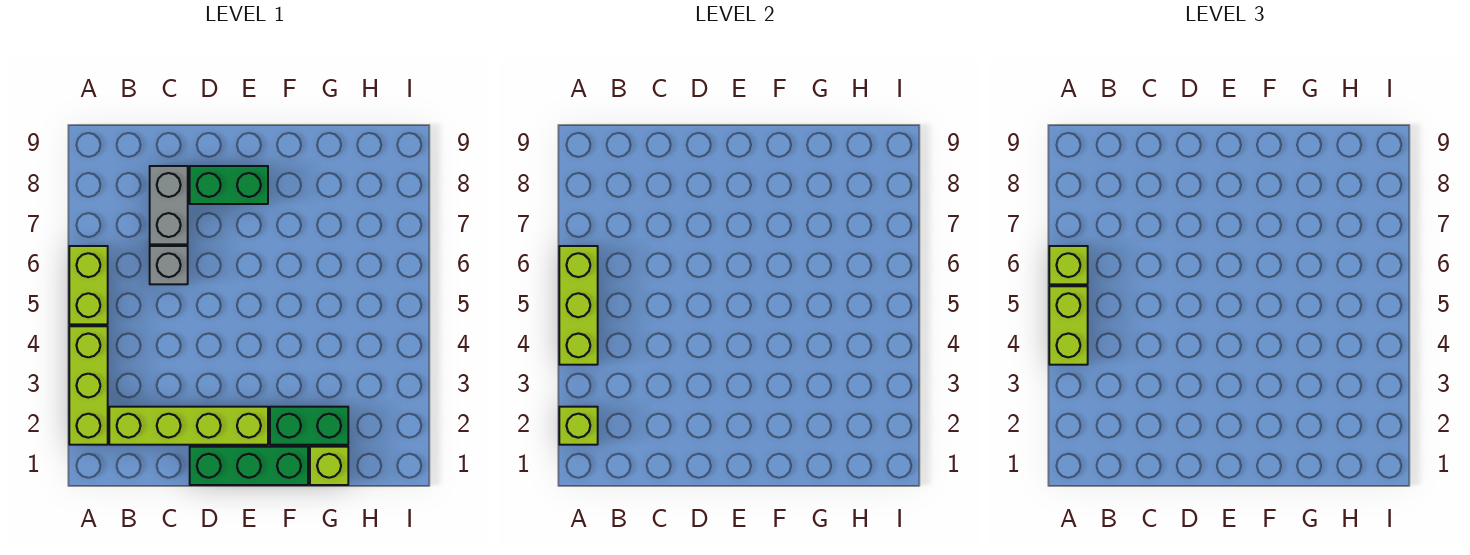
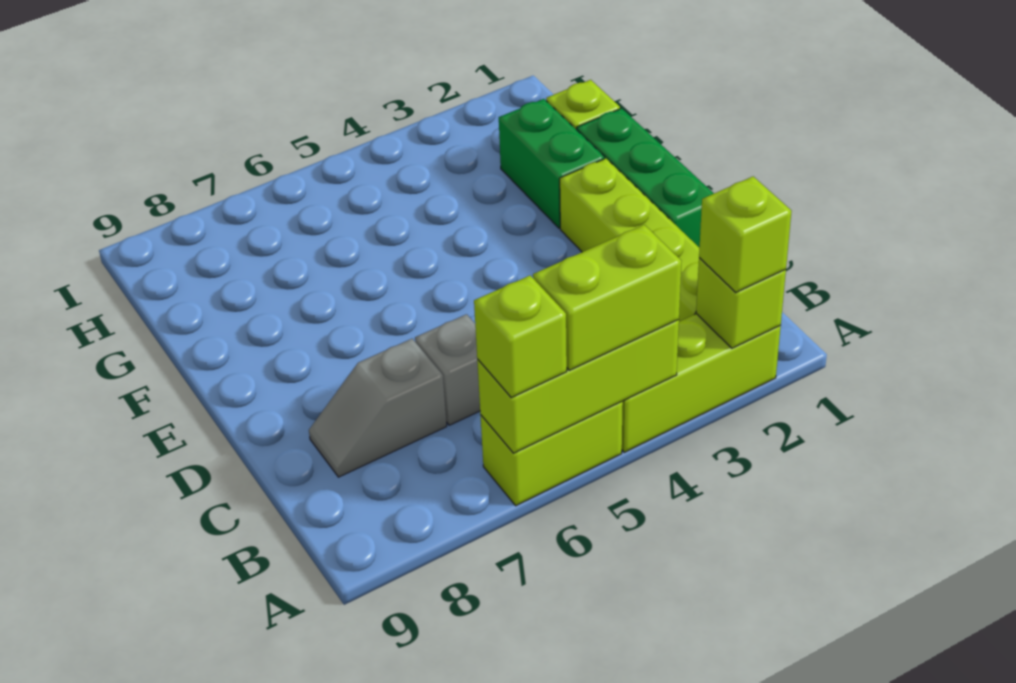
none -> lime brick A2 level 3
grey brick C7:C8 level 1 -> grey slope C7:C8 level 1 top 7
green brick D8:E8 level 1 -> none

